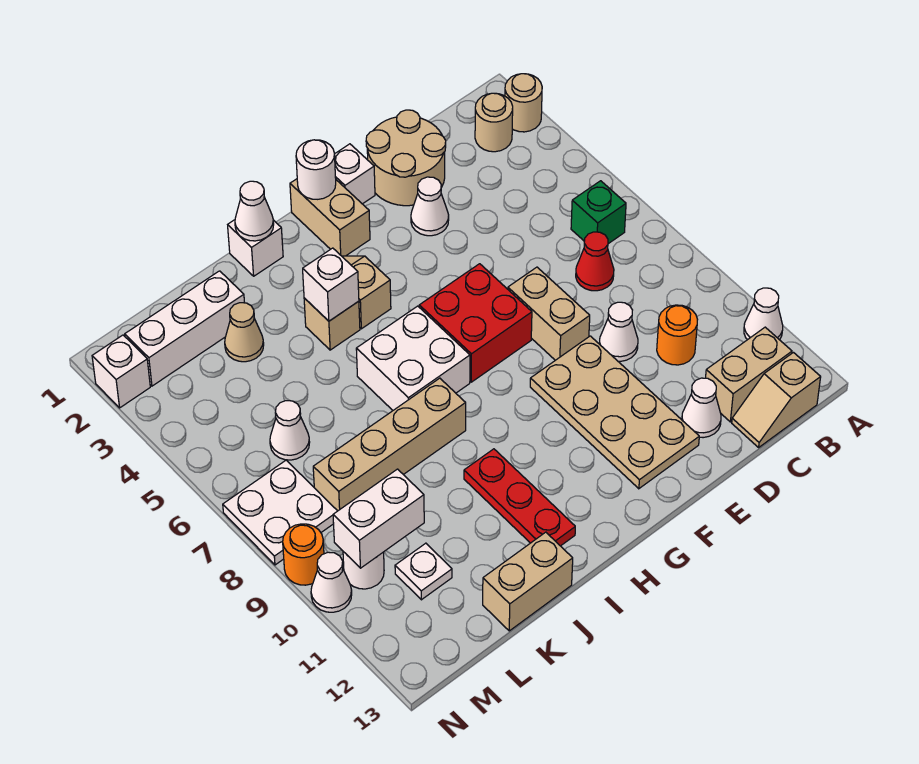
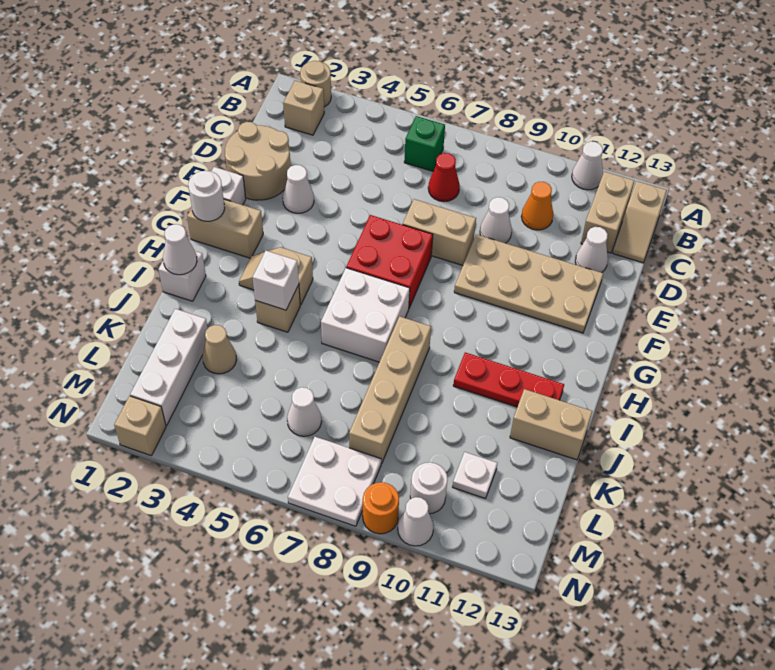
tan round brick B2 level 1 -> tan brick B2 level 1
orange round brick C10 level 1 -> orange cone C10 level 1
tan brick J13:K13 level 1 -> tan brick J12:J13 level 1
white brick L10:M10 level 2 -> none
white brick N2 level 1 -> tan brick N2 level 1

